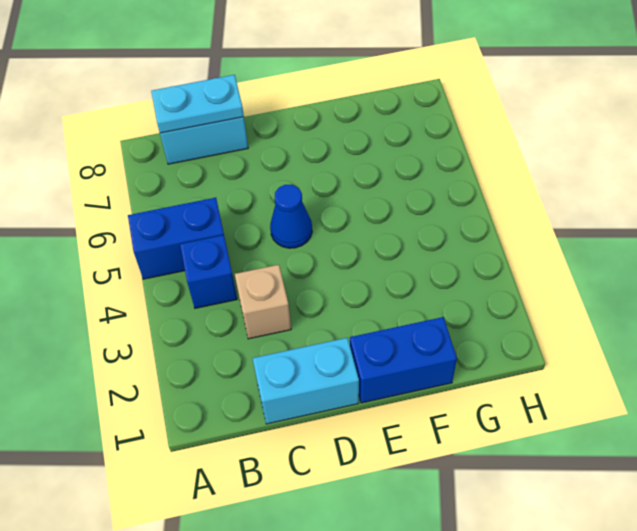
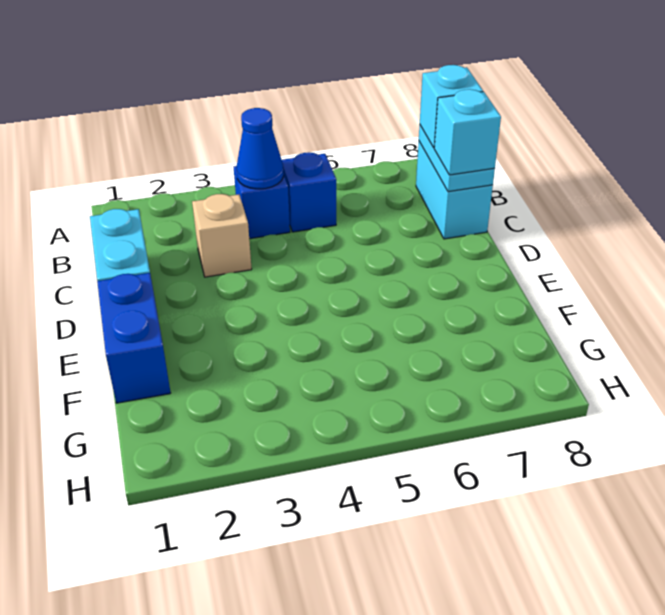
blue brick A5:B5 level 1 -> blue brick B5 level 1
none -> cyan brick B8 level 3
none -> cyan brick C8 level 3
blue cone D5 level 1 -> blue cone B4 level 2

